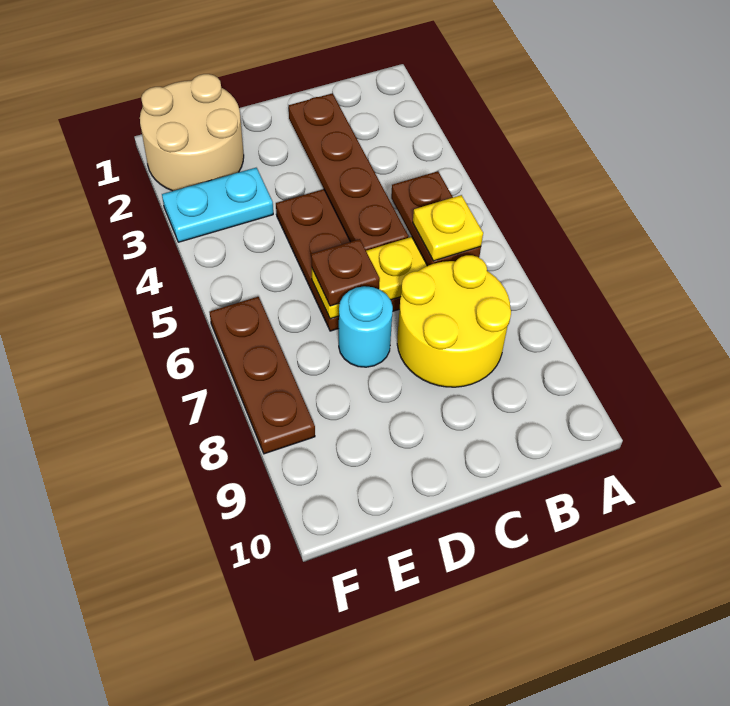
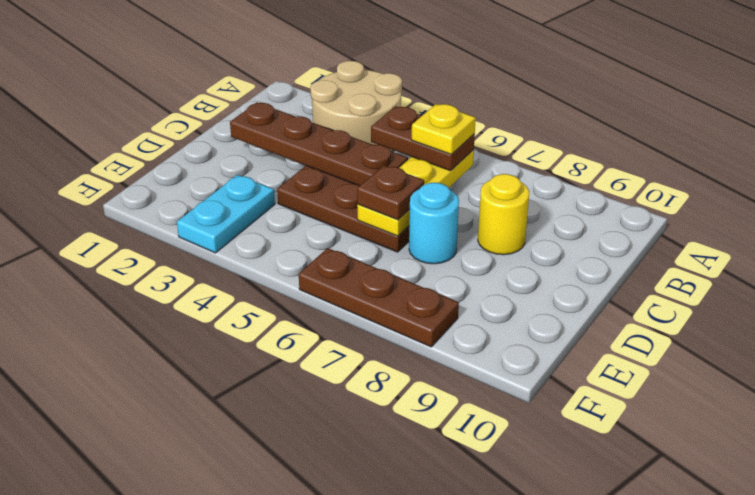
yellow round brick B7:C8 level 1 -> yellow round brick C8 level 1
tan round brick E1:F2 level 1 -> tan round brick A3:B4 level 1

